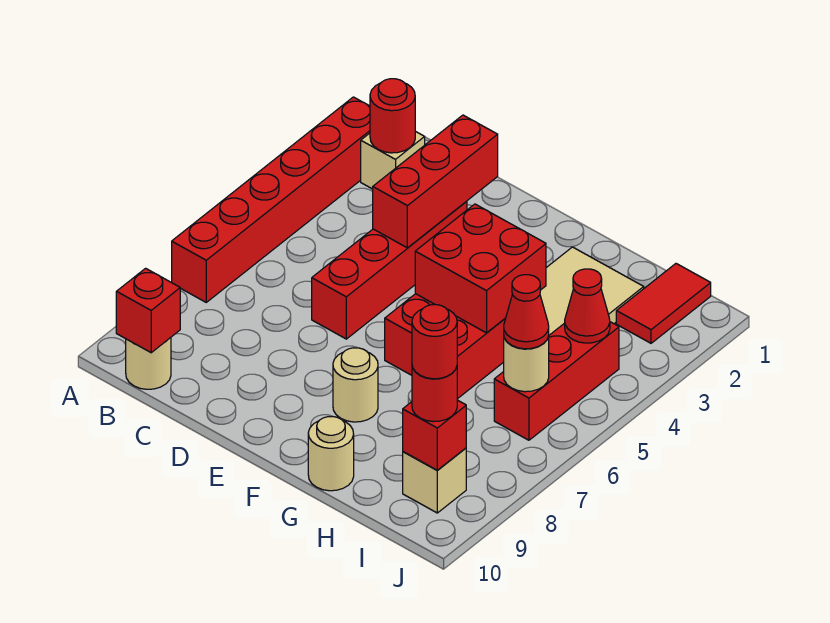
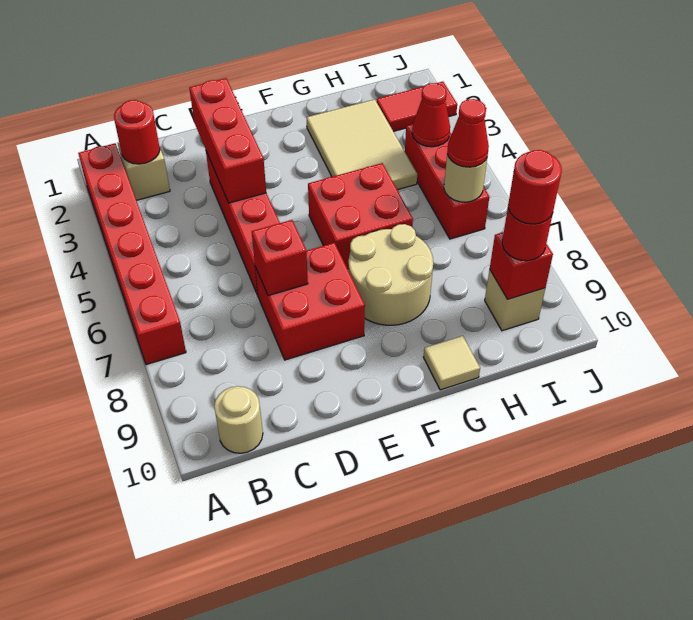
red brick B10 level 2 -> red brick D7 level 2
red brick F4:G5 level 2 -> red brick D7:E8 level 1
tan round brick F8 level 1 -> tan round brick F7:G8 level 1
tan round brick G10 level 1 -> tan tile G10 level 1
red tile I1:I2 level 1 -> red tile I2:J2 level 1

